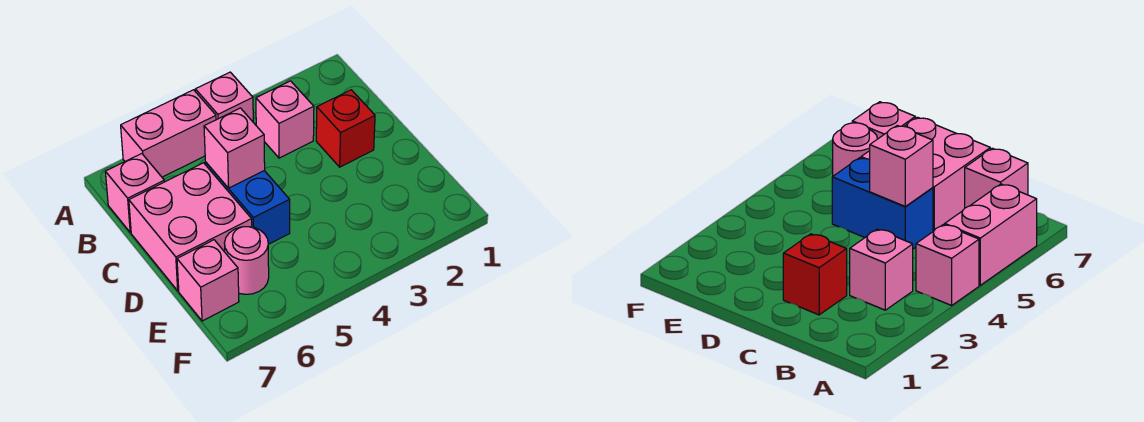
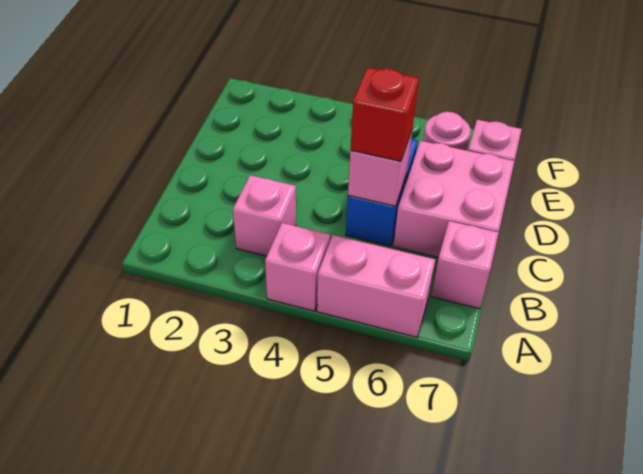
red brick C2 level 1 -> red brick C5 level 3

